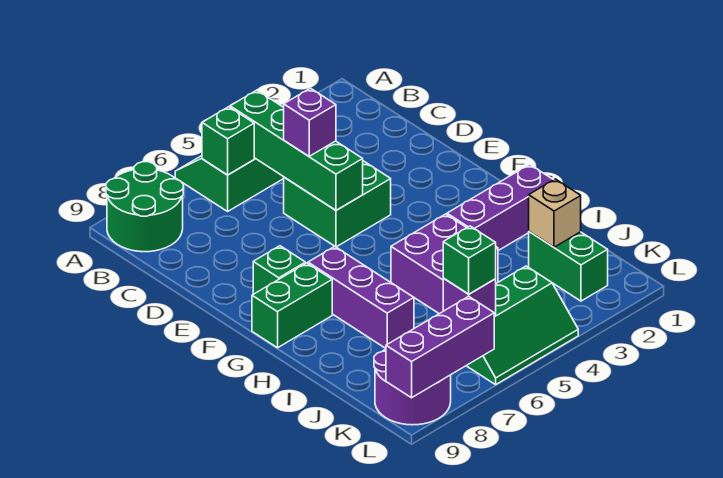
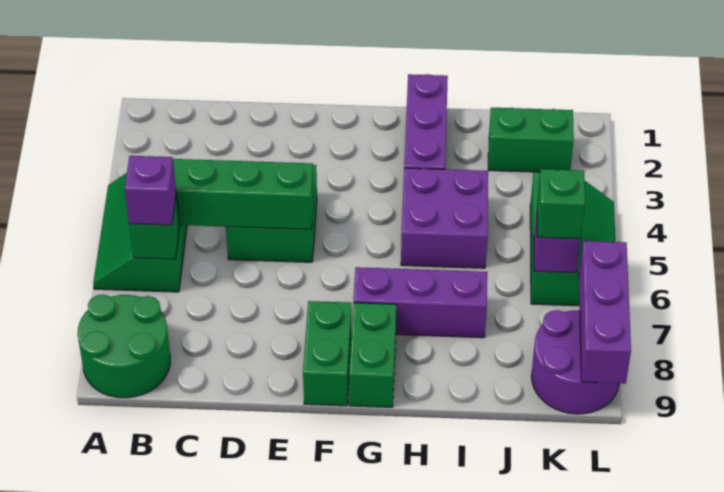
purple brick D5 level 3 -> purple brick B6 level 3
green brick F8 level 1 -> green brick F8:F9 level 1
tan brick J2 level 2 -> none

